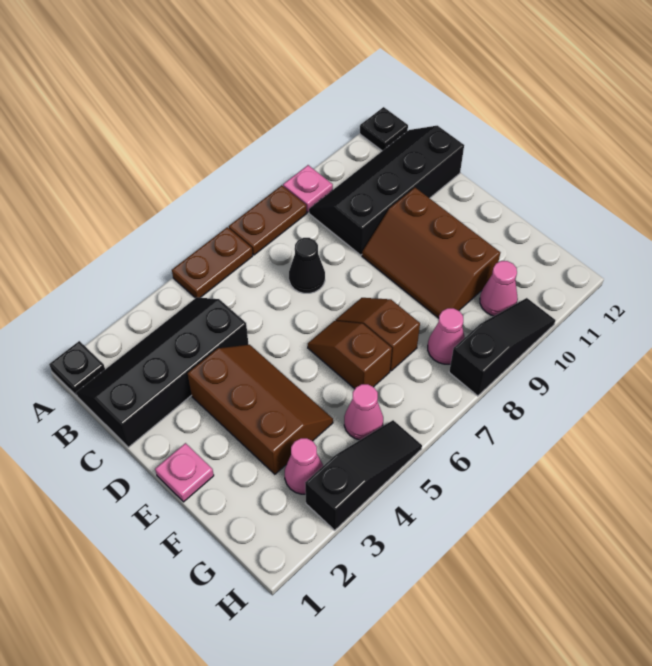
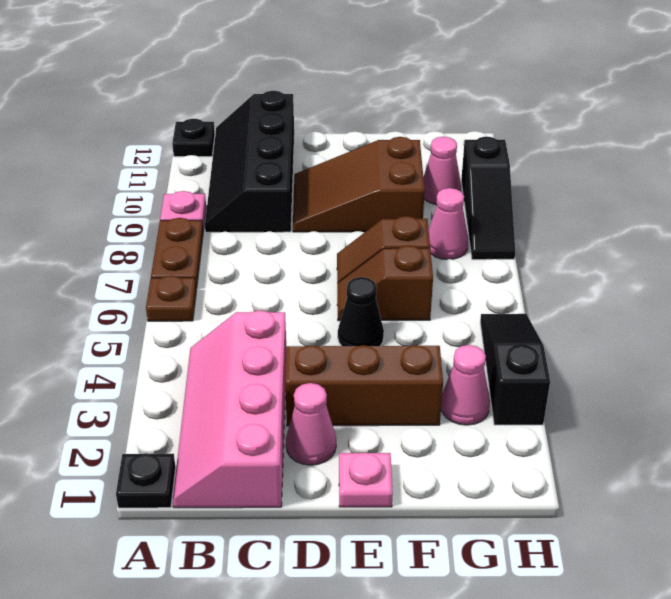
brown plate A5:A6 level 1 -> brown plate A6 level 1
black slope B1:C4 level 1 top C -> pink slope B1:C4 level 1 top C
black cone C7 level 1 -> black cone E5 level 1
brown slope D9:F10 level 1 top 10 -> brown slope D9:F10 level 1 top F
pink cone G5 level 1 -> pink cone D2 level 1
black slope H8:H10 level 1 top 8 -> black slope H8:H10 level 1 top 10

